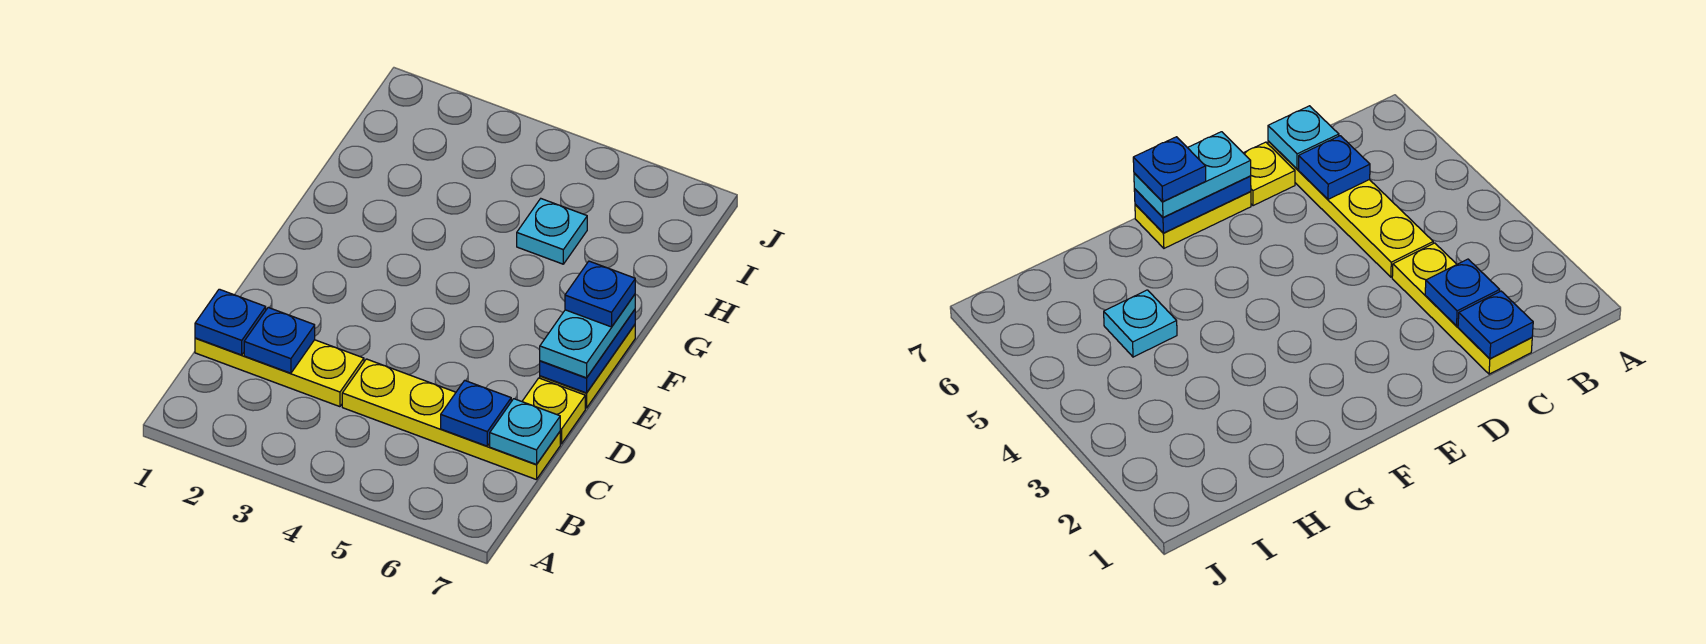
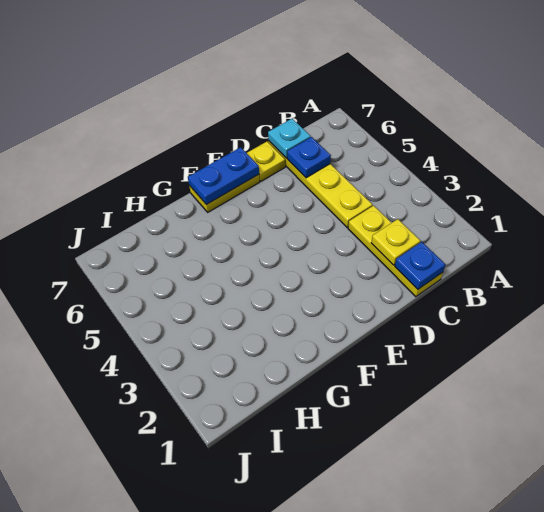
blue plate C2 level 2 -> yellow plate C2 level 2
cyan plate E7:F7 level 3 -> none
blue plate F7 level 4 -> none
cyan plate H5 level 1 -> none

